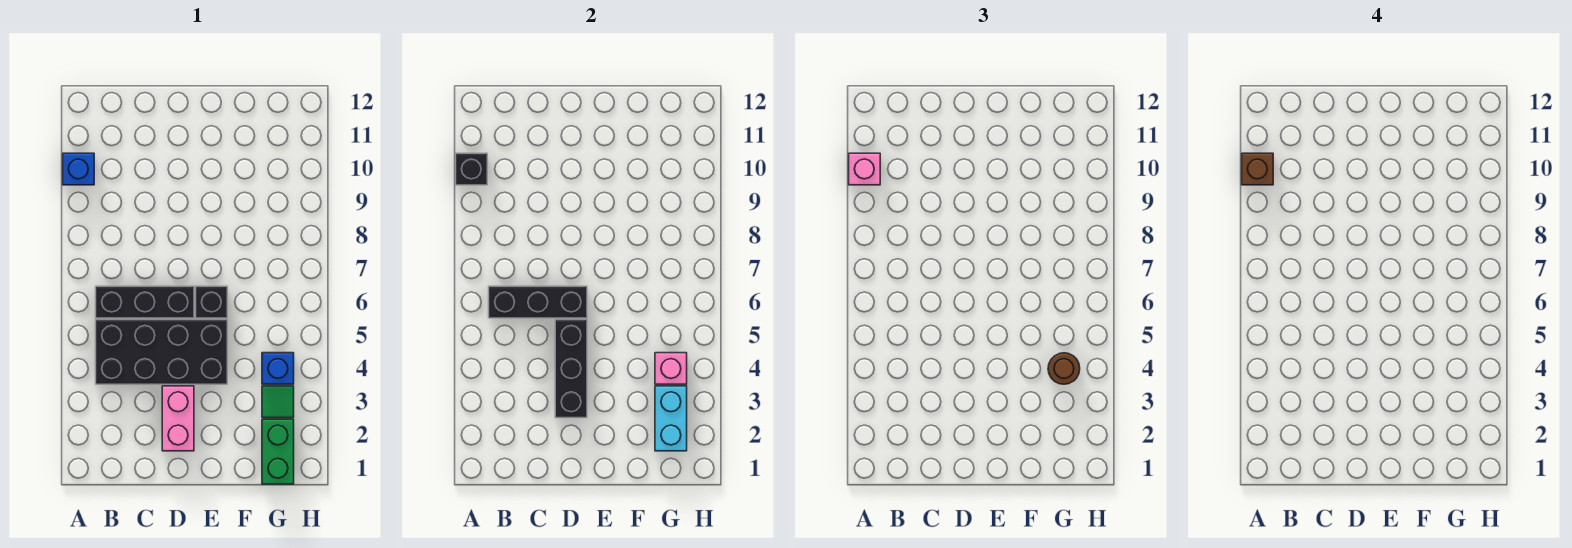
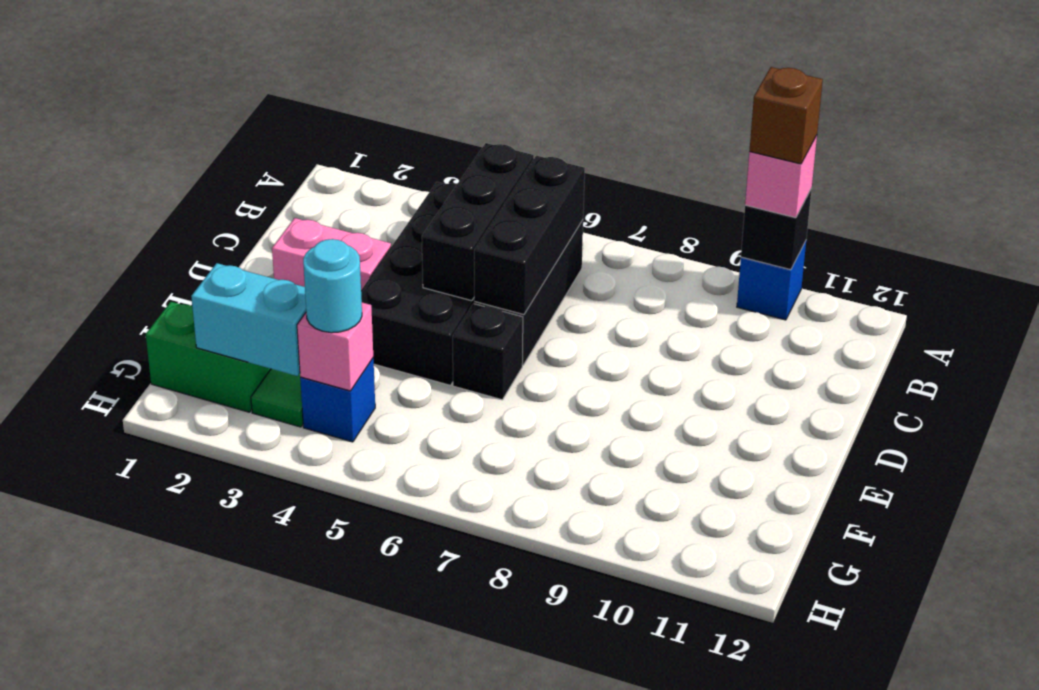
black brick D3:D5 level 2 -> black brick B5:D5 level 2
brown round brick G4 level 3 -> cyan round brick G4 level 3

